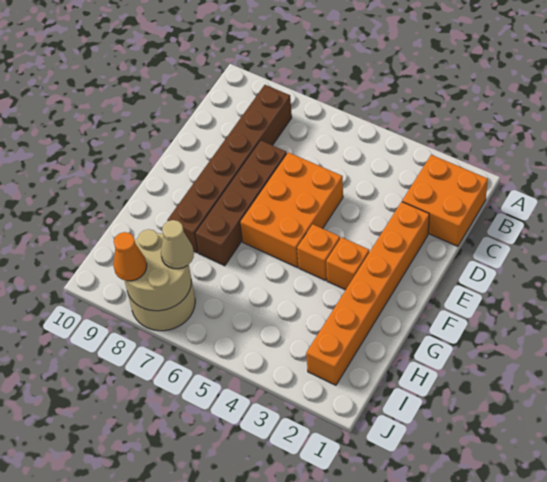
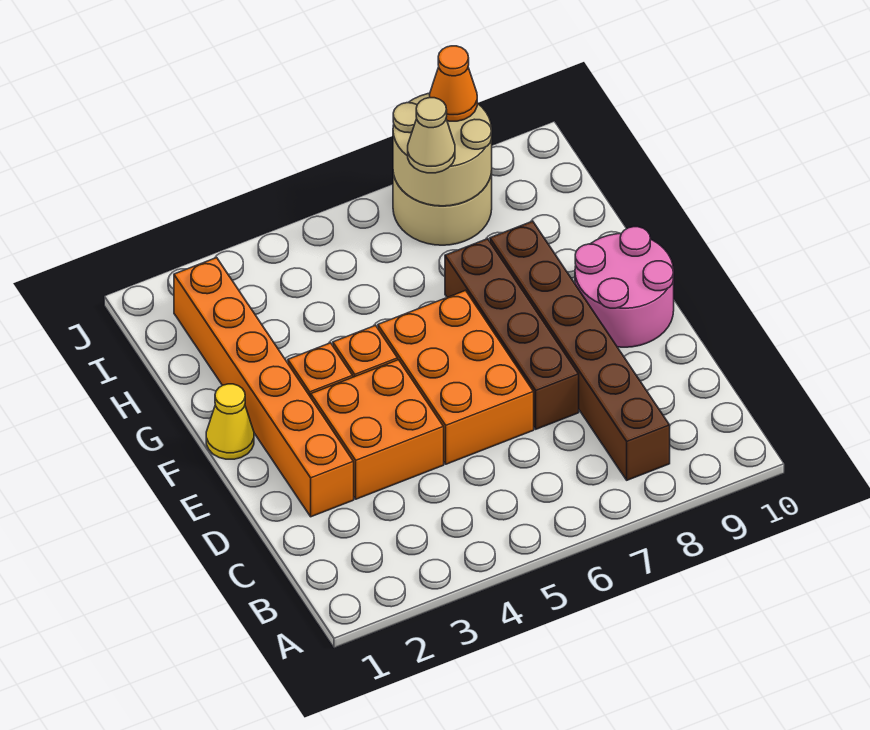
orange brick B1:C2 level 1 -> orange brick D3:E4 level 1
none -> pink round brick E9:F10 level 1
none -> yellow cone F1 level 1

